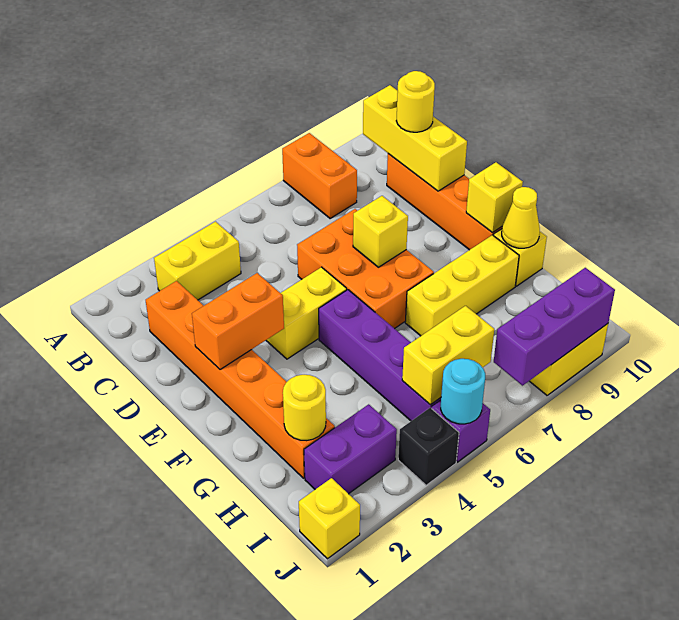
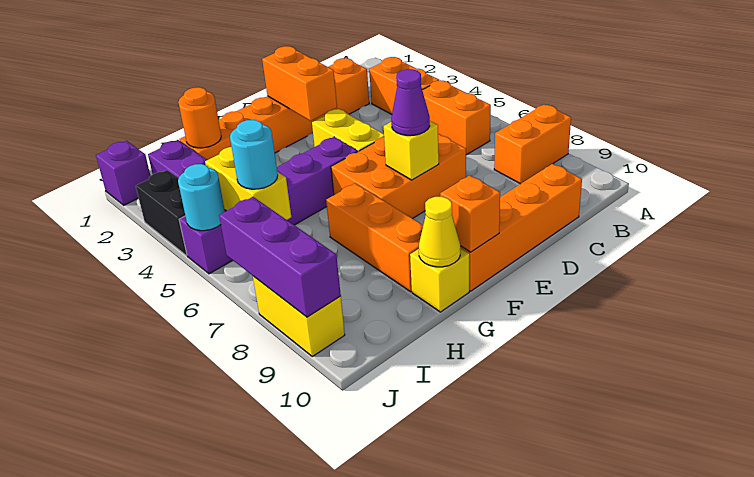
yellow brick B3:B4 level 1 -> orange brick B3:B4 level 1
none -> orange brick B5:B6 level 1
yellow brick B10:D10 level 2 -> none
yellow round brick C10 level 3 -> none
none -> purple cone E7 level 3
yellow brick F10 level 2 -> orange brick F10 level 2
yellow brick G7:G9 level 1 -> orange brick G7:G9 level 1
yellow round brick H2 level 2 -> orange round brick H2 level 2
none -> cyan round brick I6 level 3
yellow brick J1 level 1 -> purple brick J1 level 1
black brick J4 level 1 -> black brick J3:J4 level 1

